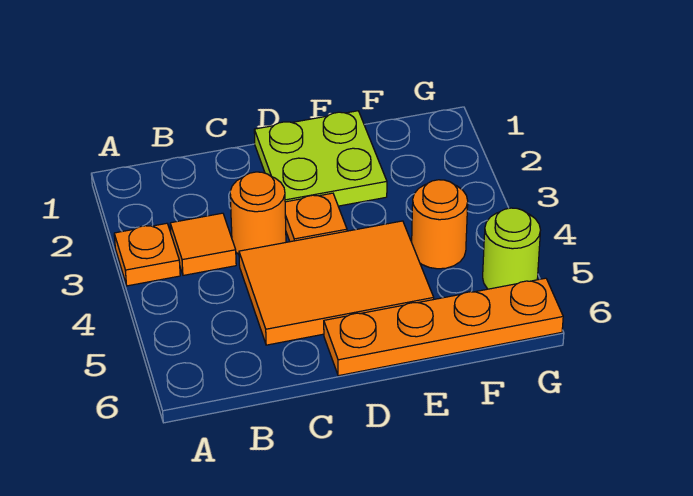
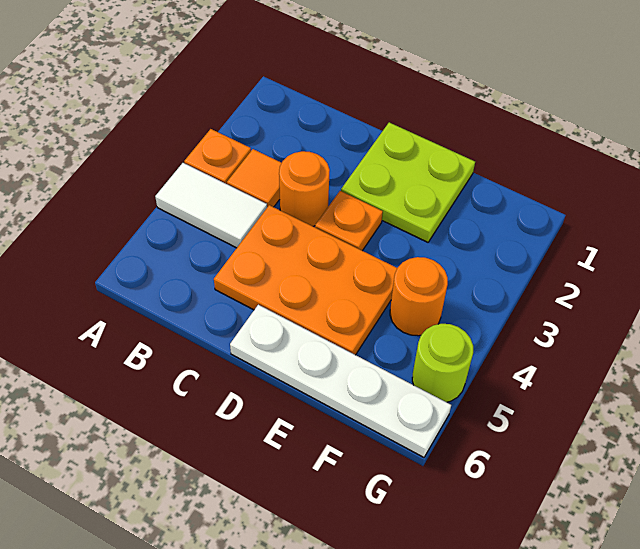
none -> white tile A4:B4 level 1
orange tile C4:E5 level 1 -> orange plate C4:E5 level 1
orange plate D6:G6 level 1 -> white plate D6:G6 level 1

